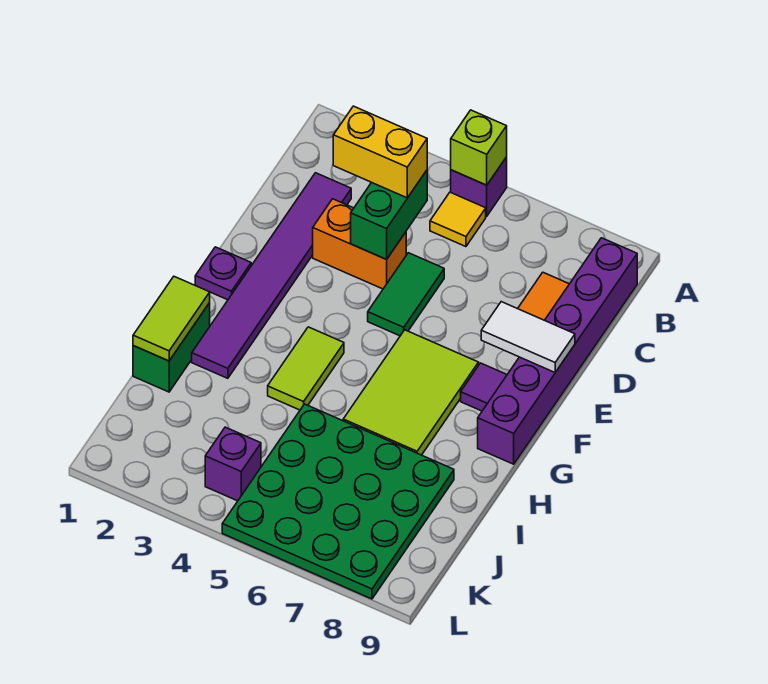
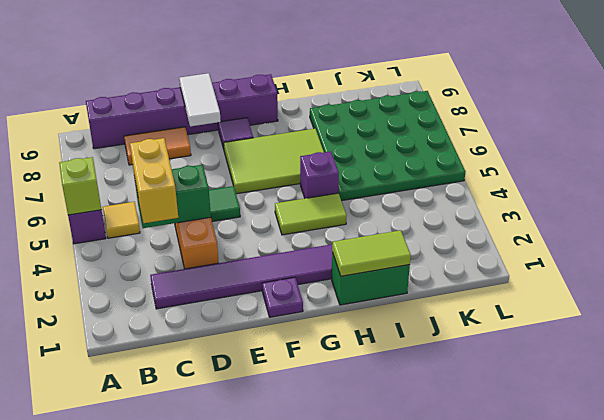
purple brick K4 level 1 -> purple brick H5 level 1

